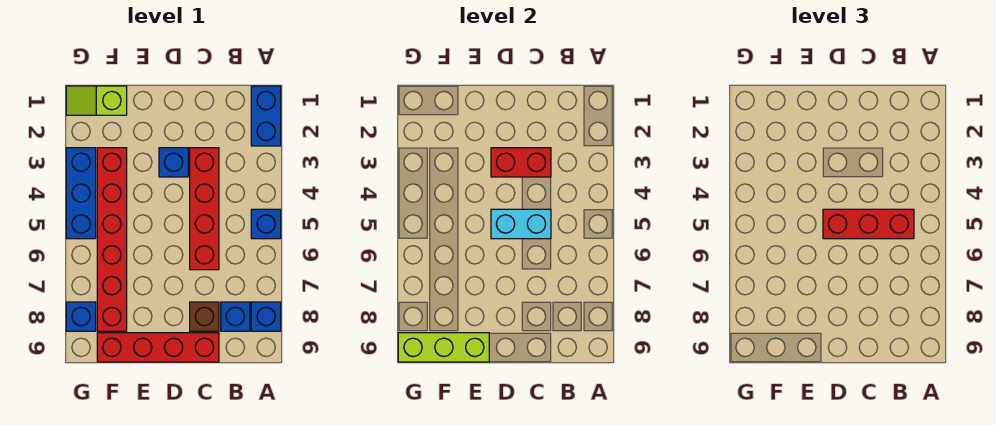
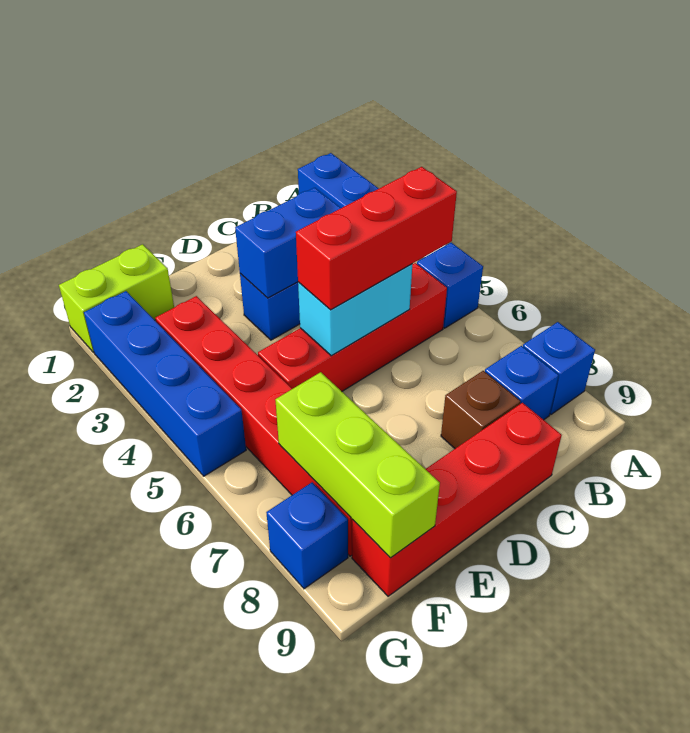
red brick C3:C6 level 1 -> red brick B5:E5 level 1
red brick C3:D3 level 2 -> blue brick C3:D3 level 2
lime brick E9:G9 level 2 -> lime brick F7:F9 level 2
lime slope F1:G1 level 1 top F -> lime brick F1:G1 level 1
blue brick G3:G5 level 1 -> blue brick G2:G5 level 1

